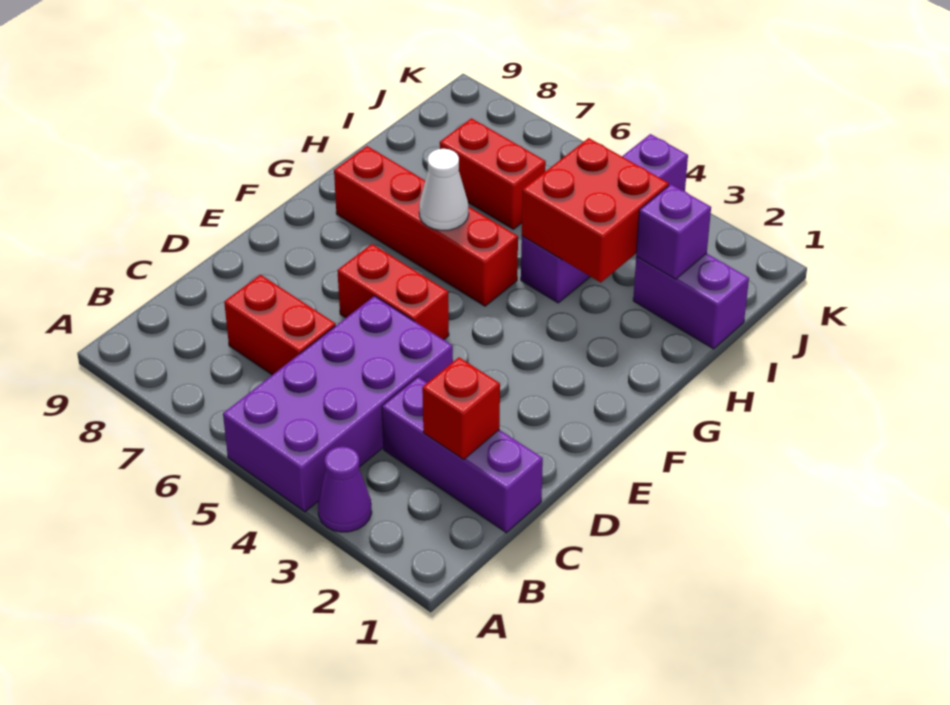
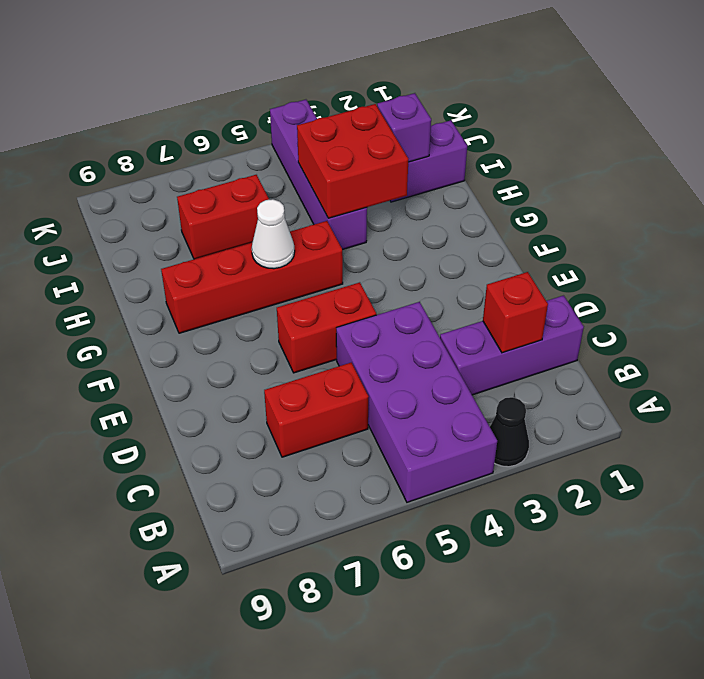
purple cone A3 level 1 -> black cone A3 level 1

